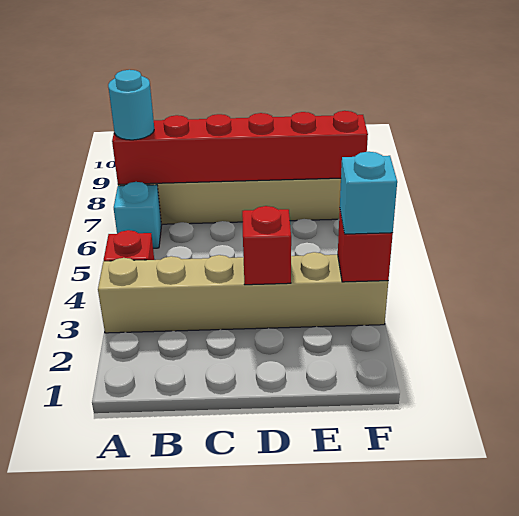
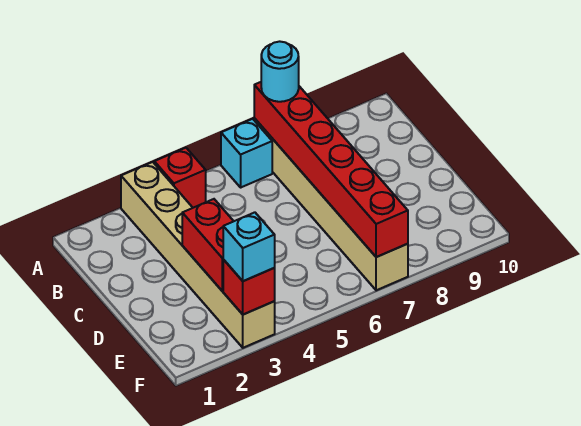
red brick D3 level 2 -> red brick D3:E3 level 2

